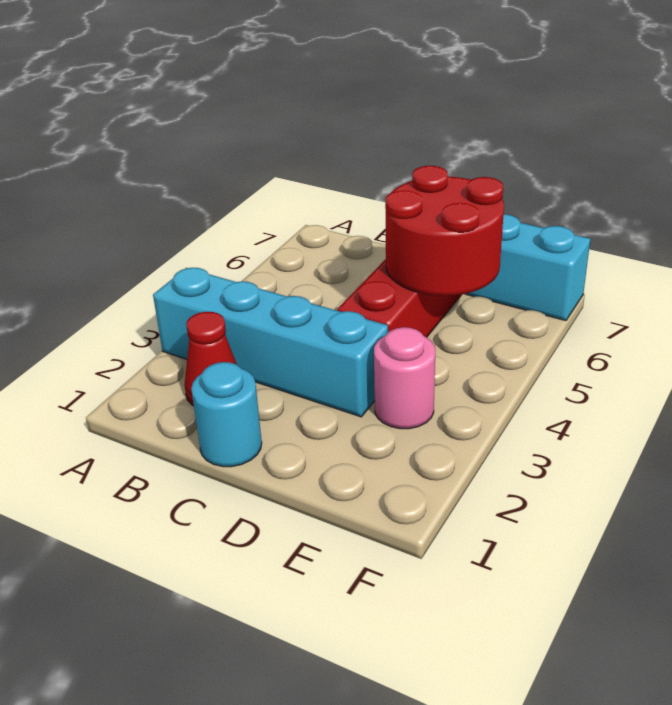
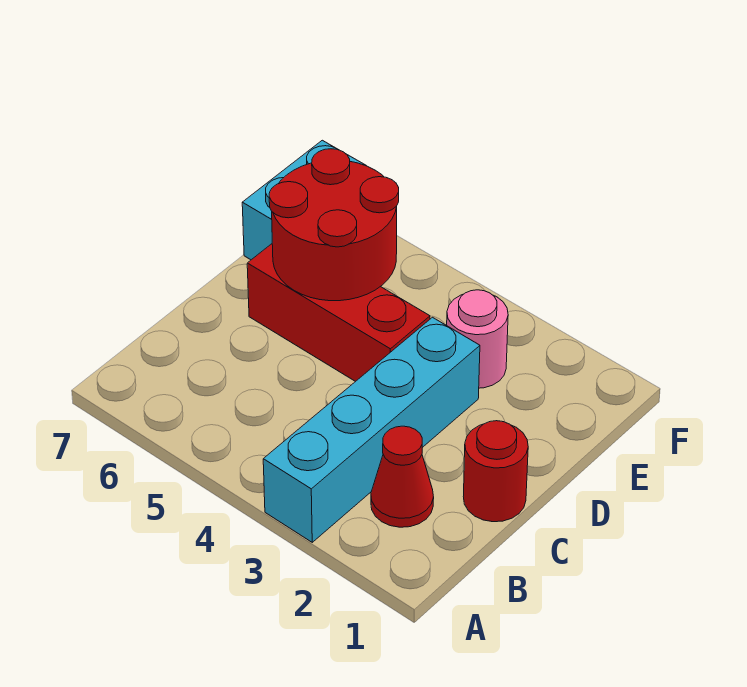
cyan round brick C1 level 1 -> red round brick C1 level 1

